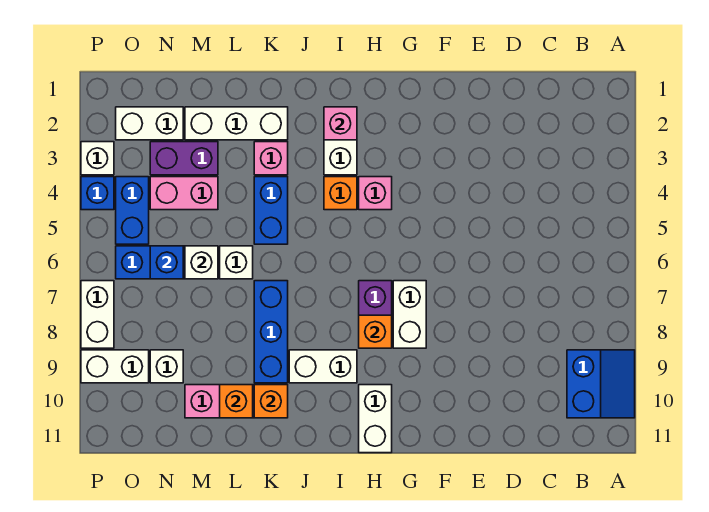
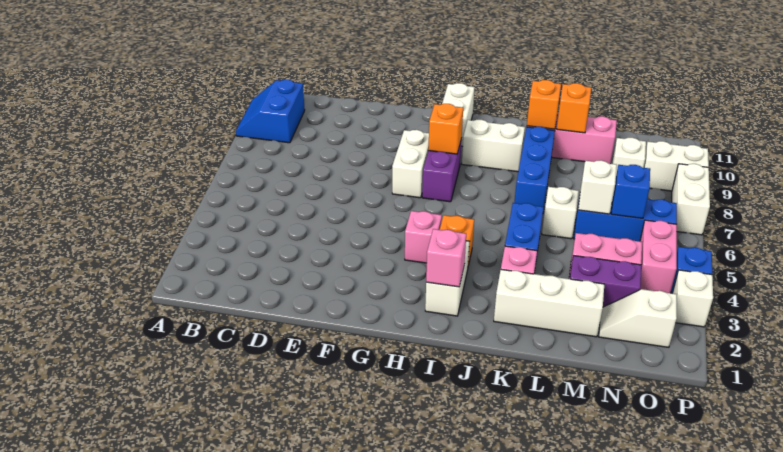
white brick N2:O2 level 1 -> white slope N2:O2 level 1 top O
blue brick O4:O5 level 1 -> pink brick O4:O5 level 1

